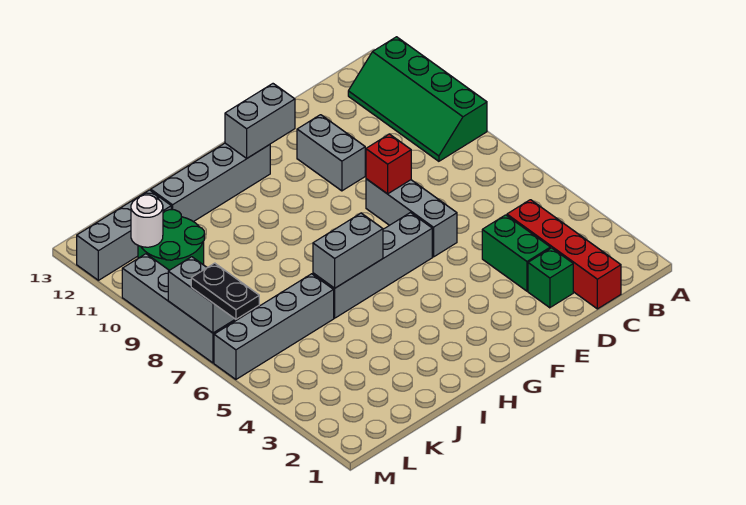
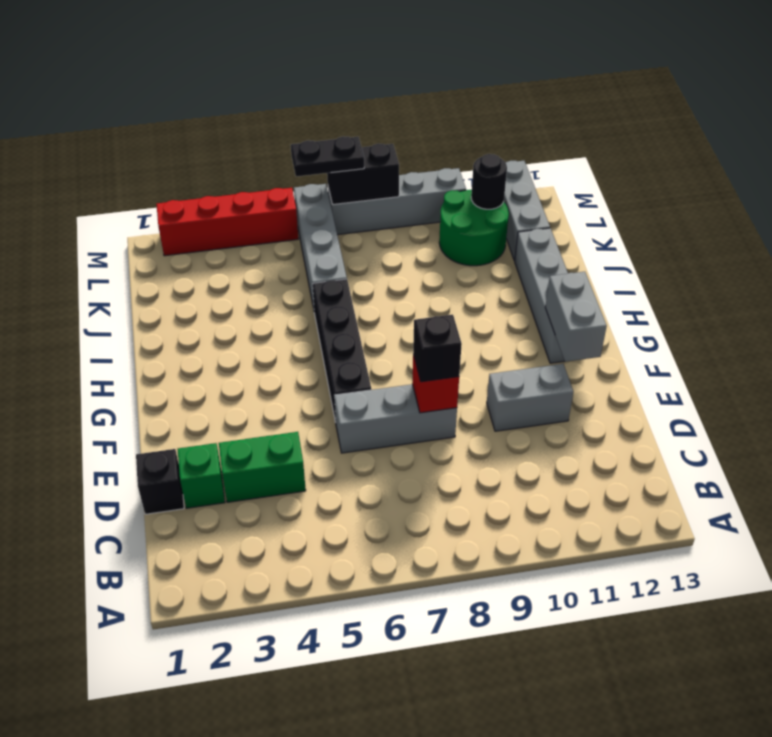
green slope A9:B12 level 1 top A -> none
red brick C1:C4 level 1 -> red brick M2:M5 level 1
none -> black brick D1 level 1
none -> black brick E8 level 3
grey brick F6:I6 level 1 -> black brick F6:I6 level 1
grey brick H6:I6 level 2 -> none
white round brick L11 level 2 -> black round brick L11 level 2
grey brick M7:M8 level 2 -> black brick M7:M8 level 2

